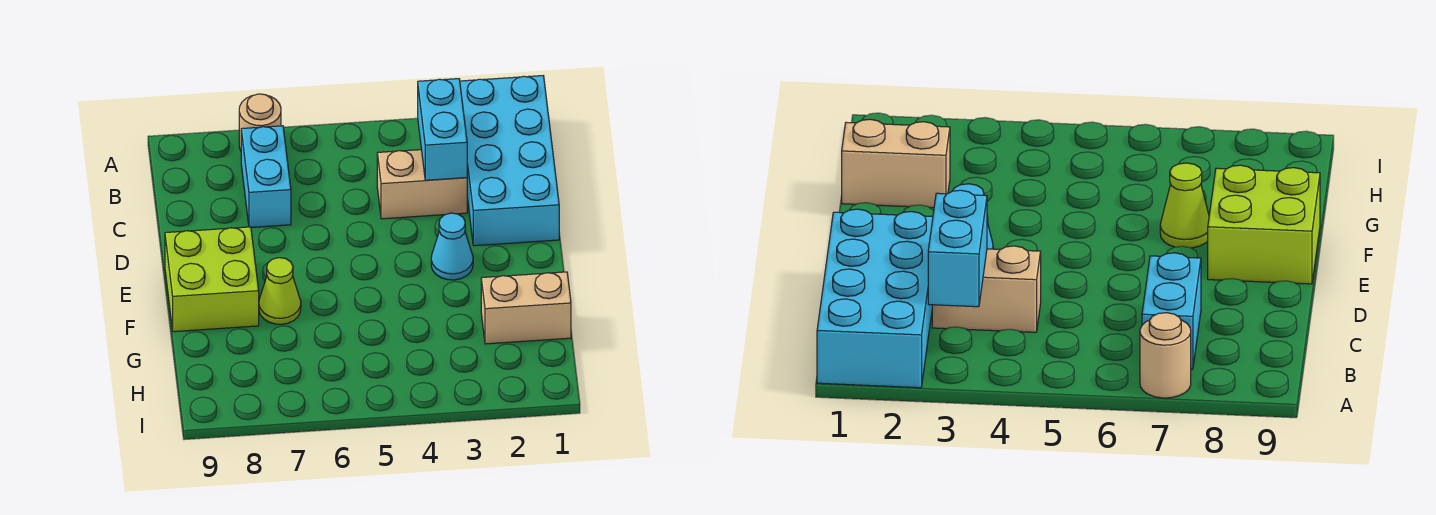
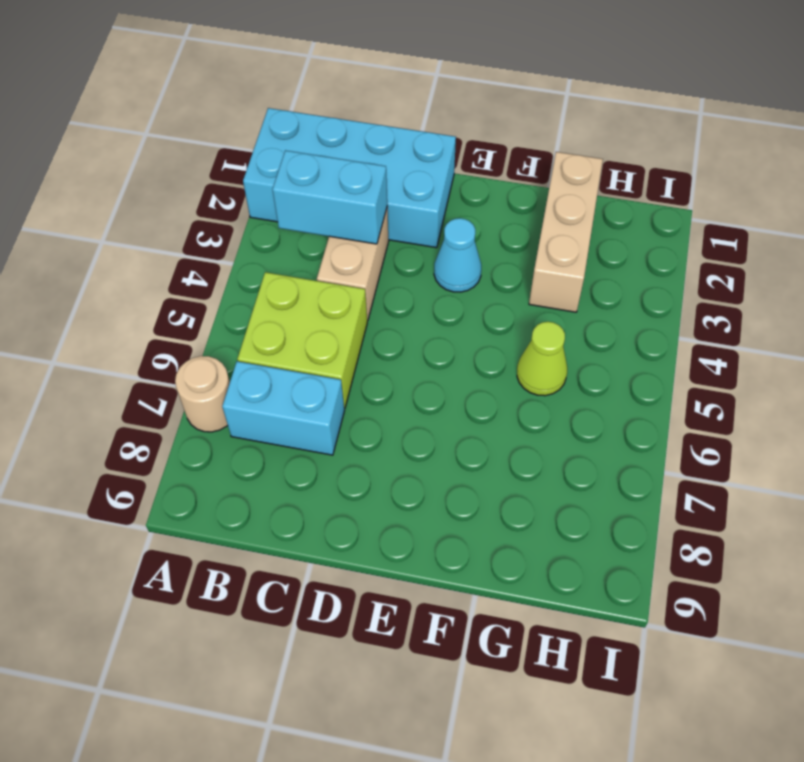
lime brick E8:F9 level 1 -> lime brick B5:C6 level 1
lime cone F7 level 1 -> lime cone G5 level 1
tan brick G1:G2 level 1 -> tan brick G1:G3 level 1

